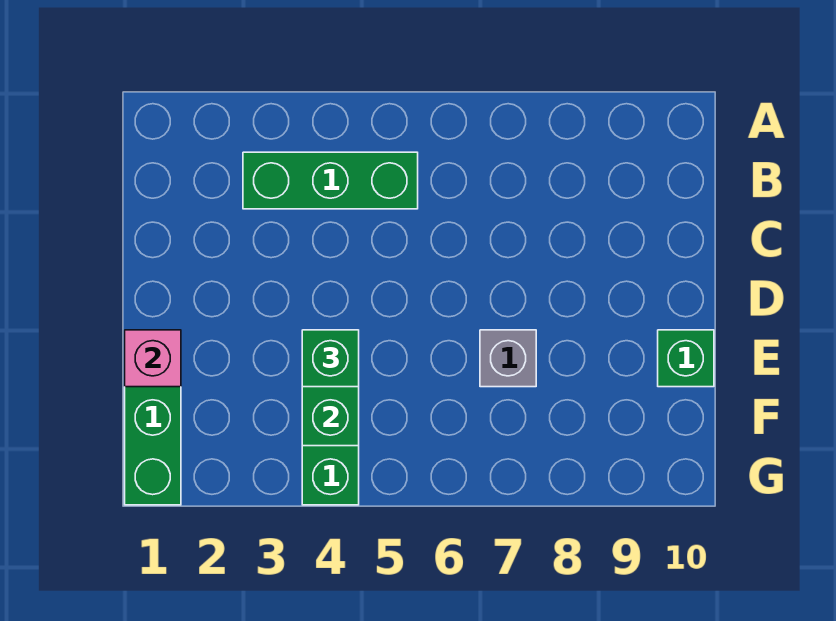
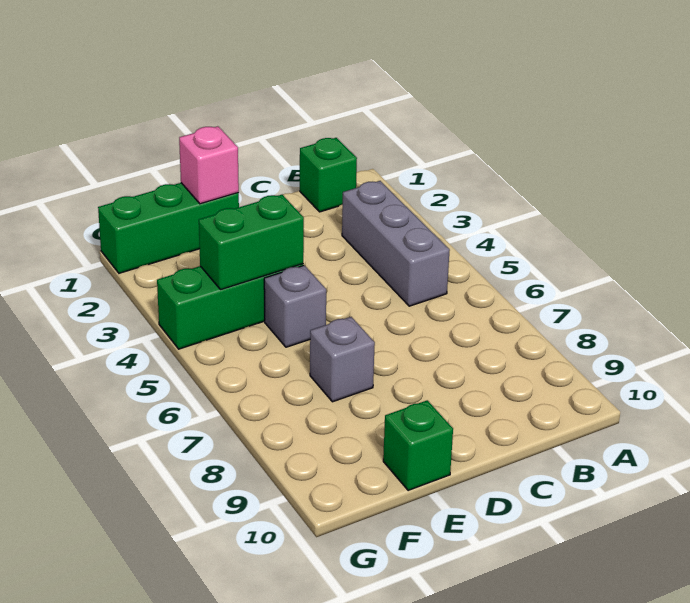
green brick B3:B5 level 1 -> grey brick B3:B5 level 1
green brick E4 level 3 -> green brick B1 level 1
none -> grey brick E5 level 1

